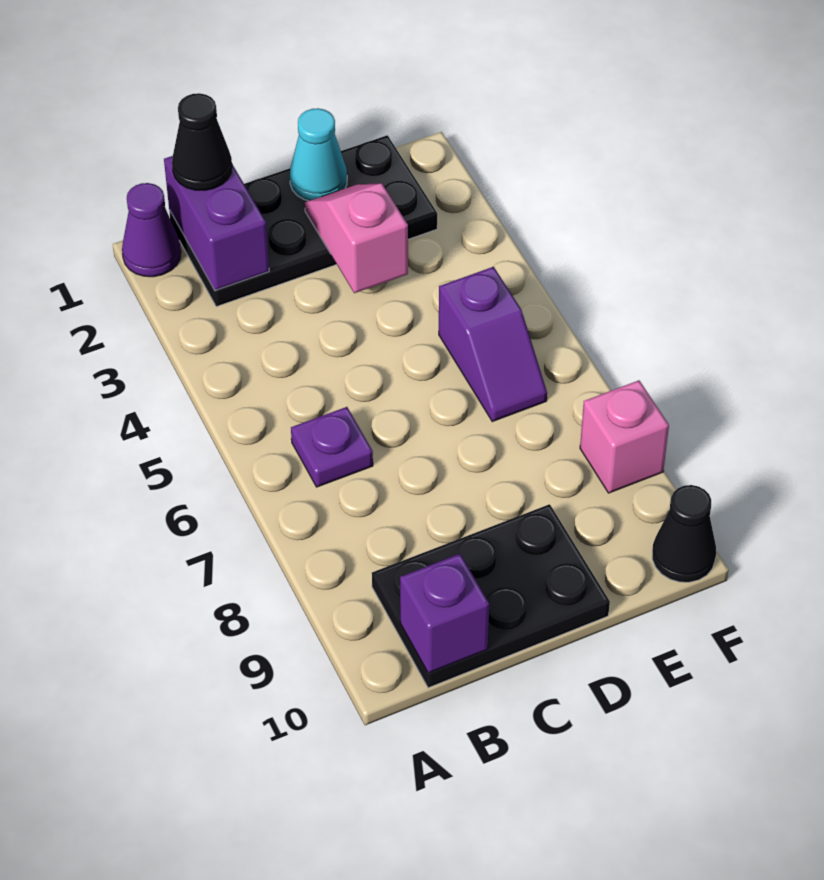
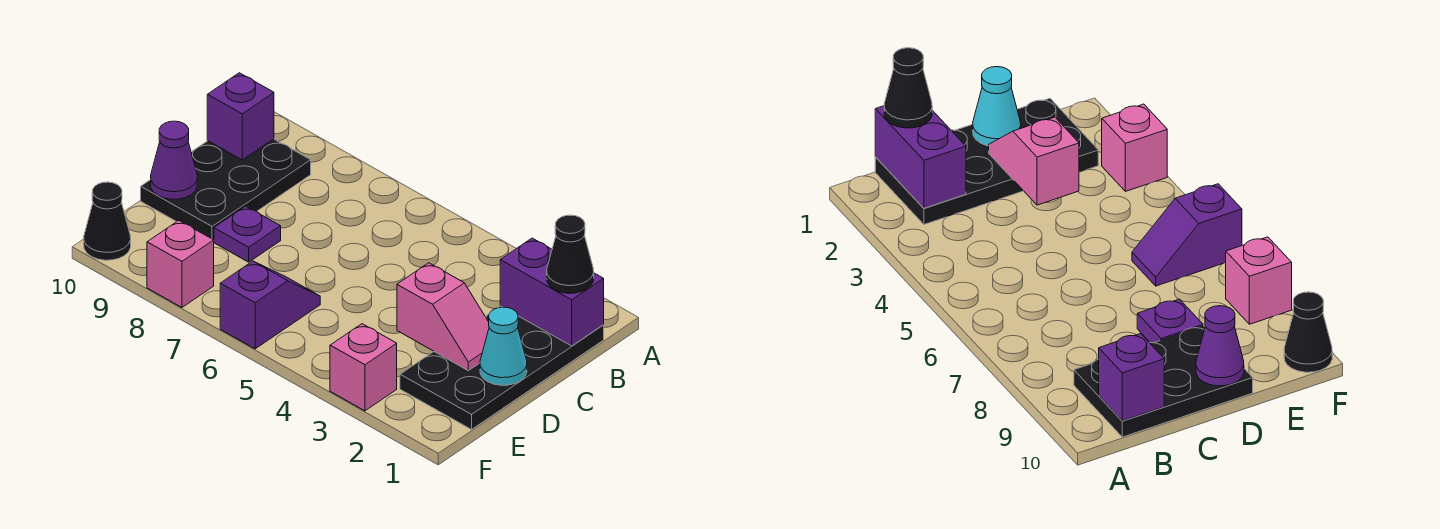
purple cone A1 level 1 -> purple cone D10 level 2
purple plate B6 level 1 -> purple plate D8 level 1
purple slope E5:E6 level 1 top 5 -> purple slope E6:F6 level 1 top F
none -> pink brick F3 level 1

